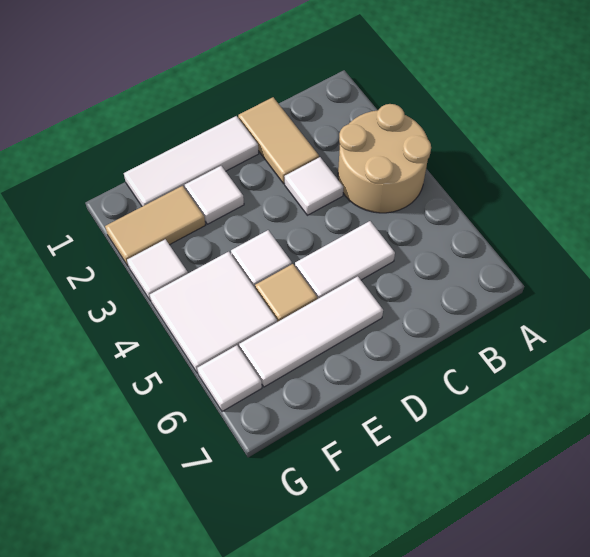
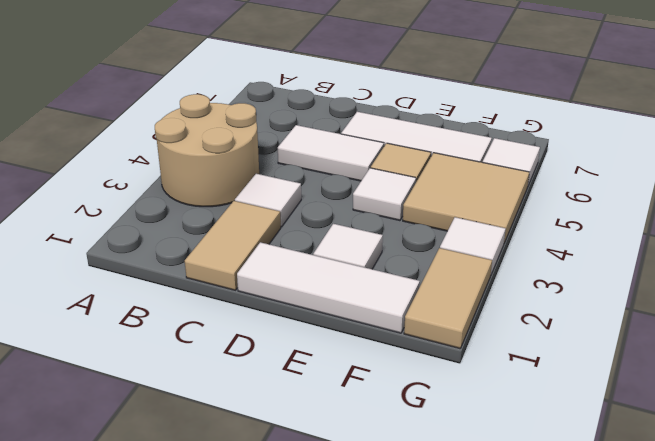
tan tile F2:G2 level 1 -> tan tile G1:G2 level 1
white tile F4:G5 level 1 -> tan tile F4:G5 level 1

